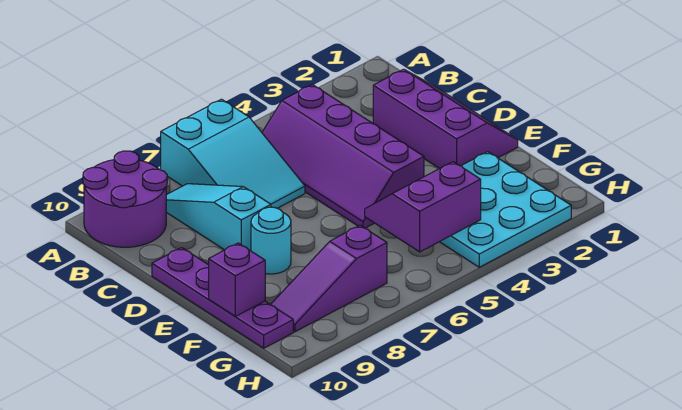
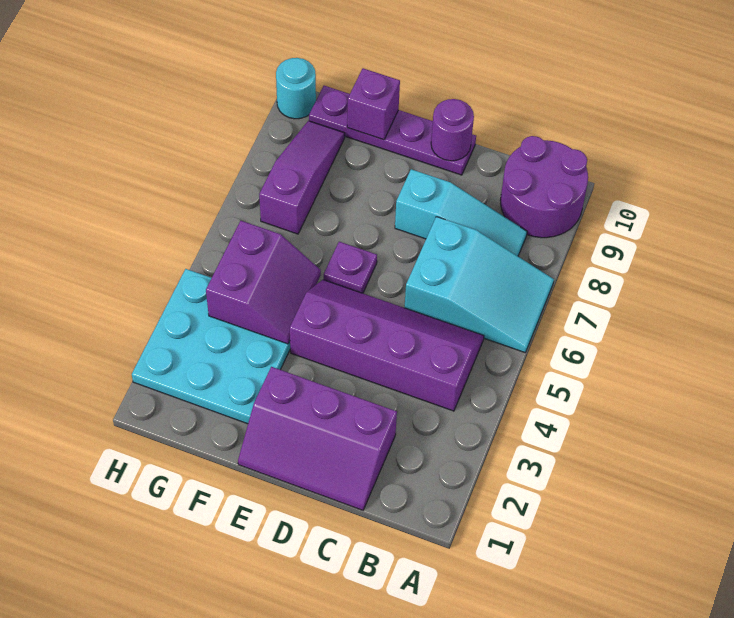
cyan slope A6:C7 level 1 top A -> cyan slope A6:C7 level 1 top C
none -> purple round brick D10 level 2
none -> purple plate E6 level 1
cyan round brick E8 level 1 -> cyan round brick H10 level 1

